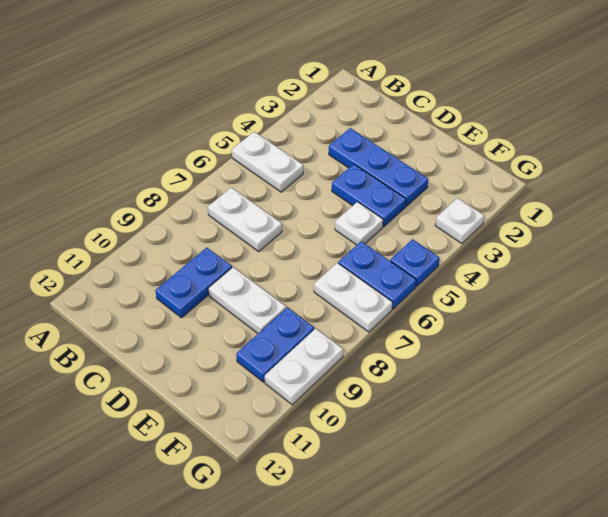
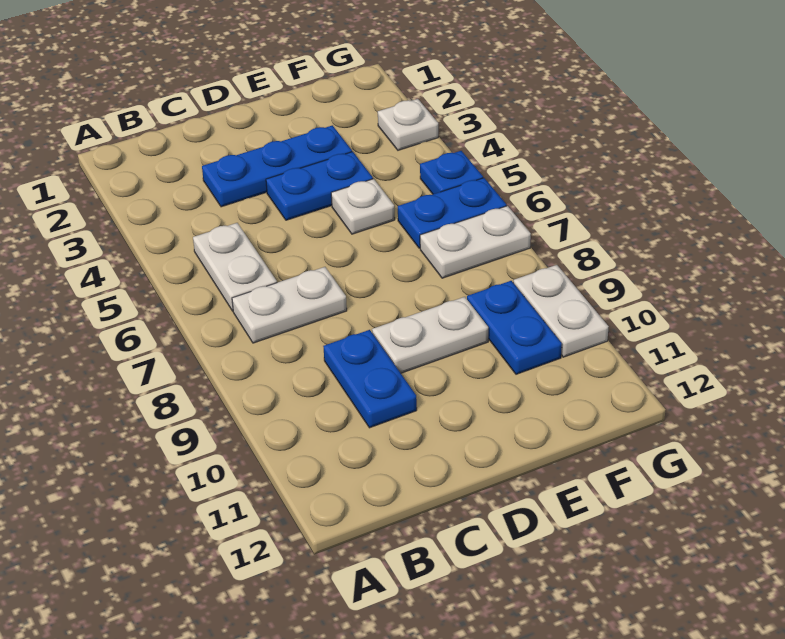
white plate A5:B5 level 1 -> white plate B5:B6 level 1

